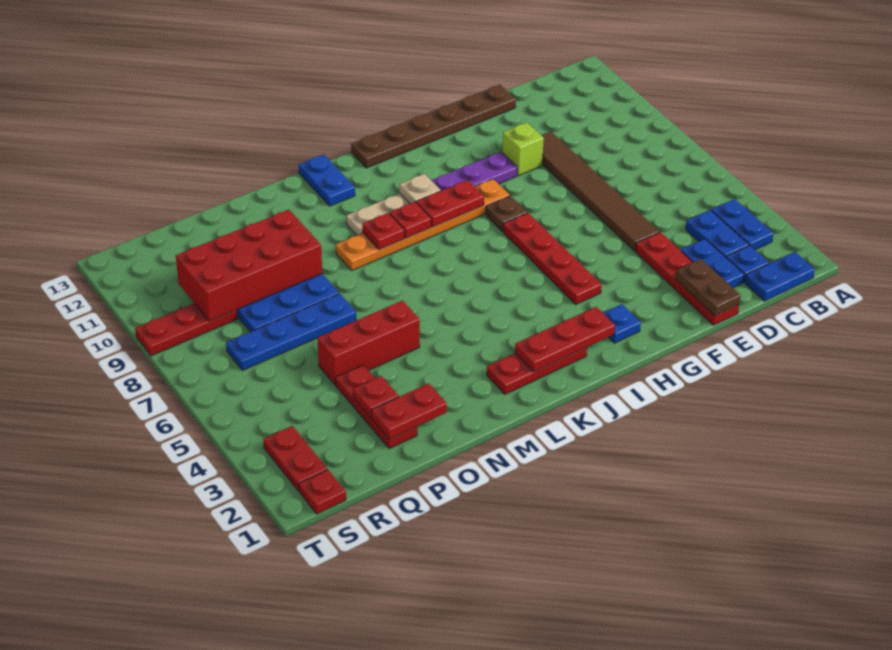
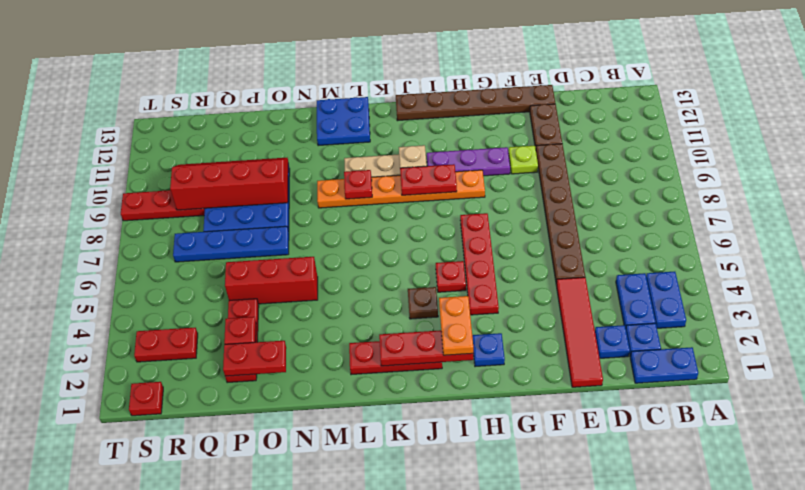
blue plate D2:D3 level 1 -> blue plate D2 level 1
red plate E1:E4 level 1 -> red tile E1:E4 level 1
brown plate E1:E2 level 2 -> brown plate E11:E12 level 1
brown tile E5:E10 level 1 -> brown plate E5:E10 level 1
lime brick F10 level 1 -> lime plate F10 level 1
brown plate H8 level 1 -> brown plate J4 level 1
none -> orange plate I2:I3 level 3
red plate K9 level 2 -> red plate I5 level 1
blue plate L12:L13 level 1 -> blue plate L12:M13 level 1
red brick O9:R10 level 2 -> red slope O9:R10 level 2 top 9
red plate S2:S3 level 1 -> red plate R3:S3 level 1

